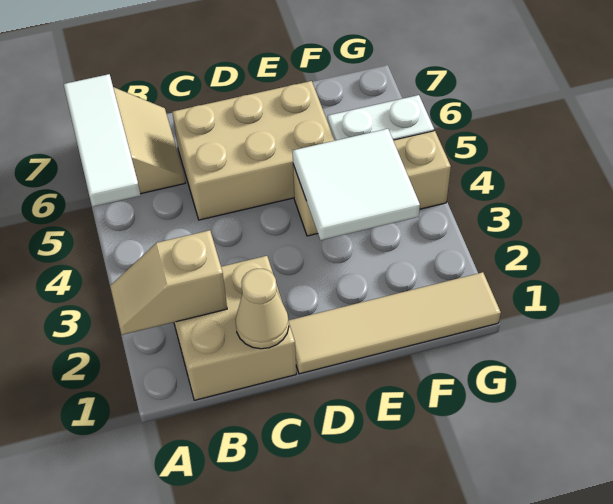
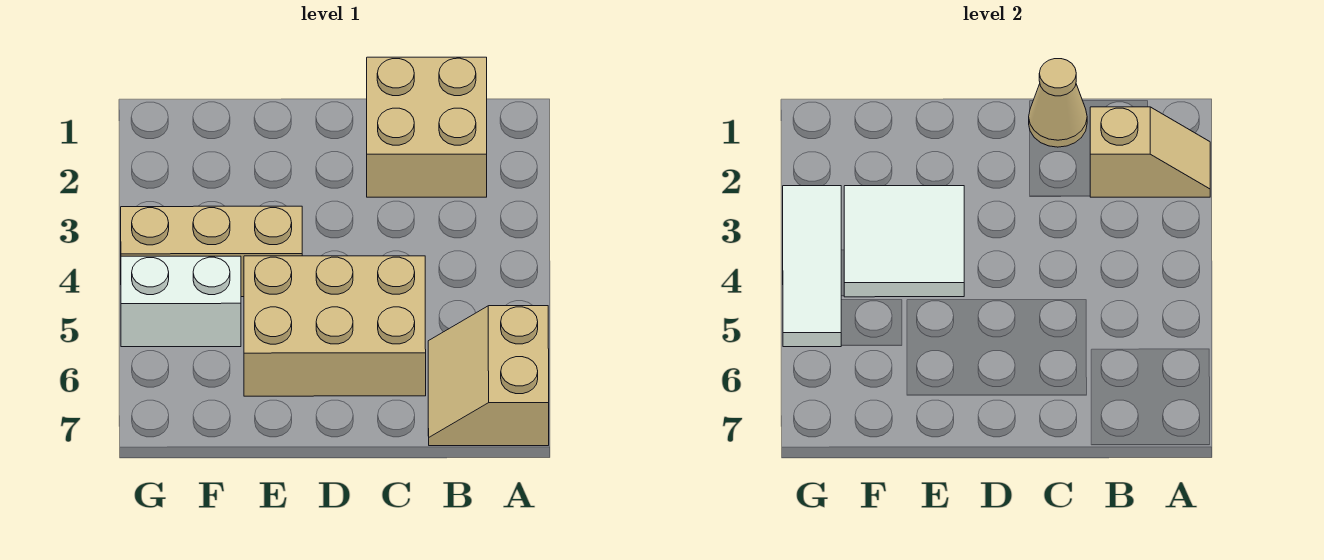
white tile A5:A7 level 2 -> white tile G3:G5 level 2
tan tile D1:G1 level 1 -> none

